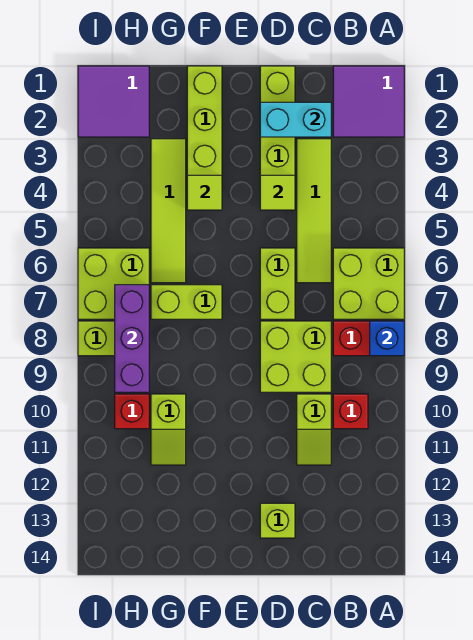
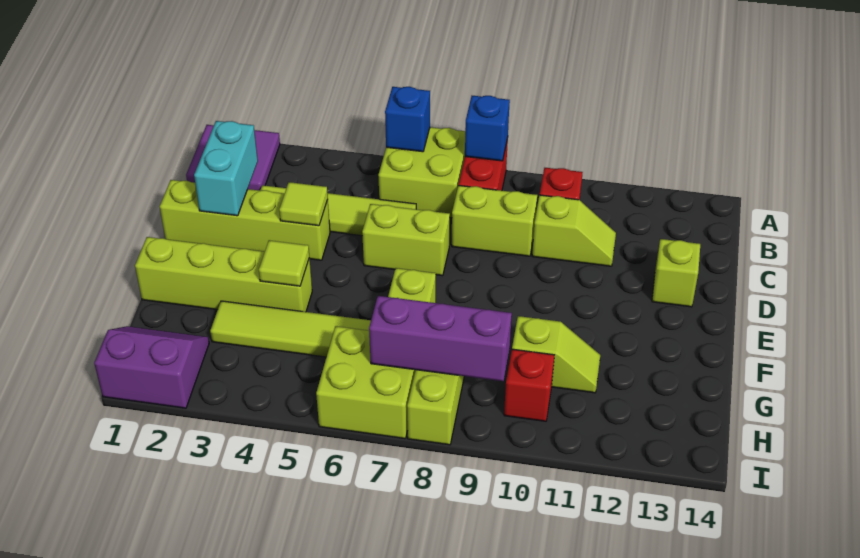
none -> blue brick A6 level 2
lime brick C8:D9 level 1 -> lime brick C8:C9 level 1
purple tile H1:I2 level 1 -> purple slope H1:I2 level 1 top I

